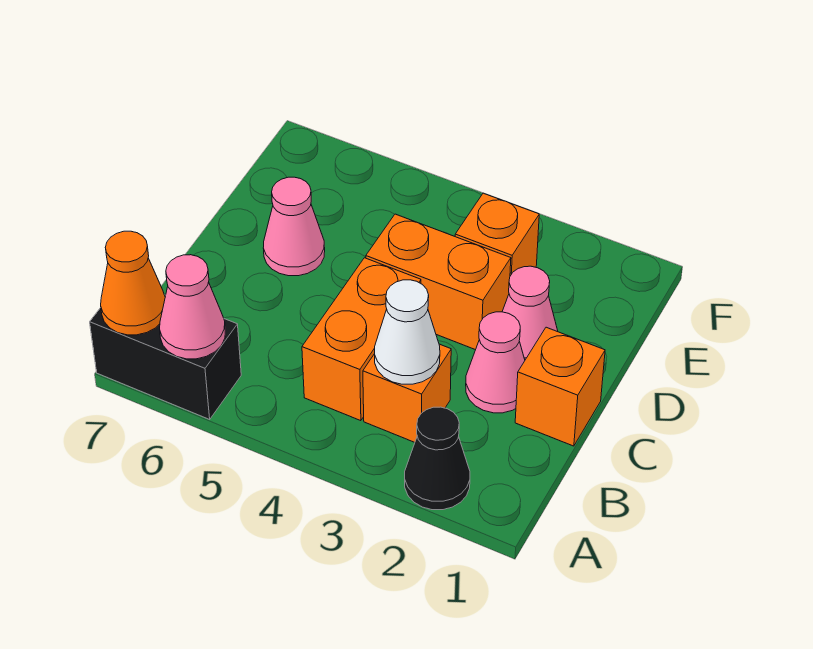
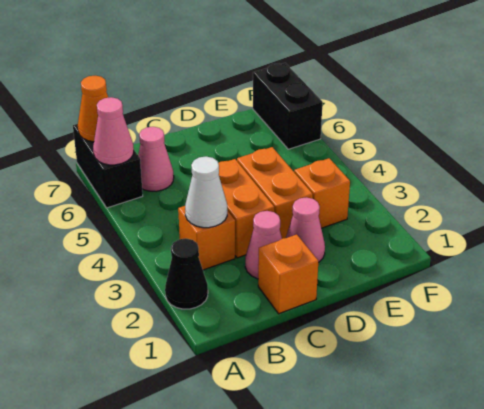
orange brick B4:C4 level 1 -> orange brick C3:C4 level 1
pink cone D6 level 1 -> pink cone B6 level 1
none -> black brick F6:F7 level 1

